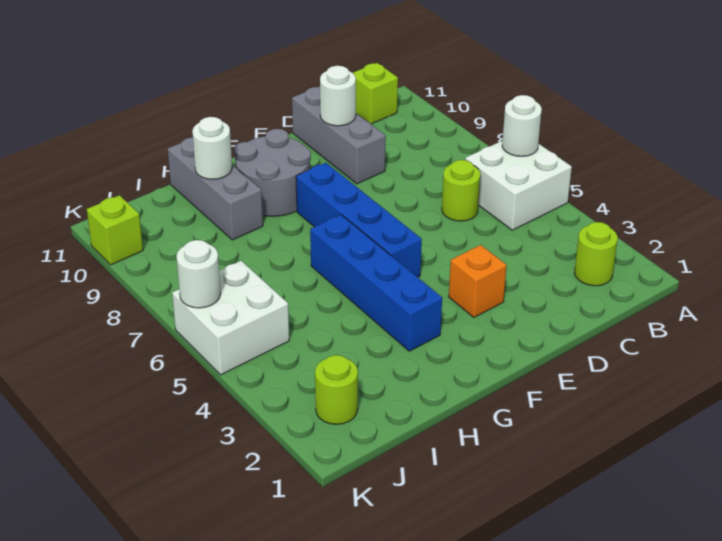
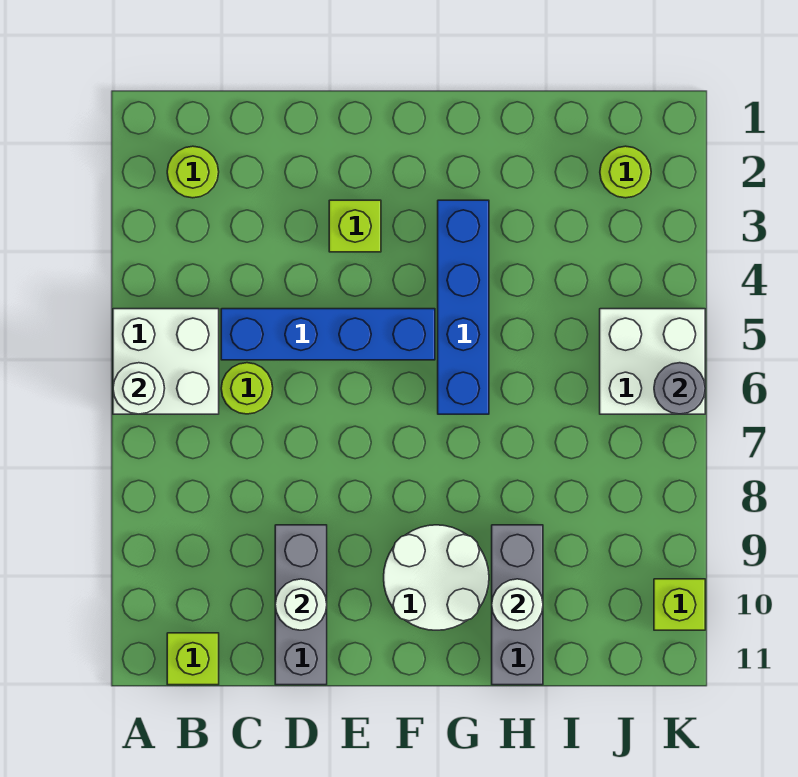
orange brick E3 level 1 -> lime brick E3 level 1
blue brick F5:F8 level 1 -> blue brick C5:F5 level 1
grey round brick F9:G10 level 1 -> white round brick F9:G10 level 1
white round brick K6 level 2 -> grey round brick K6 level 2

